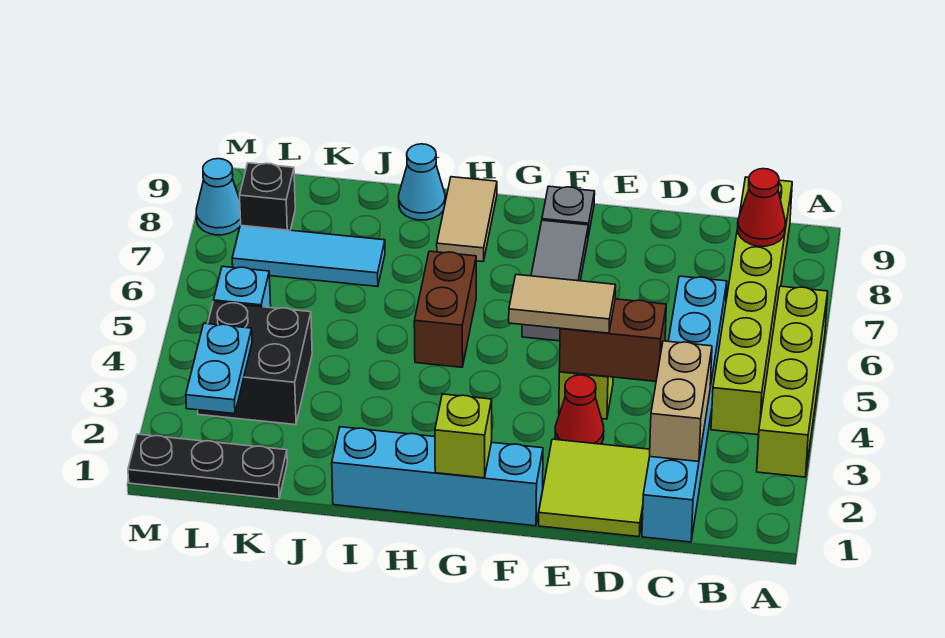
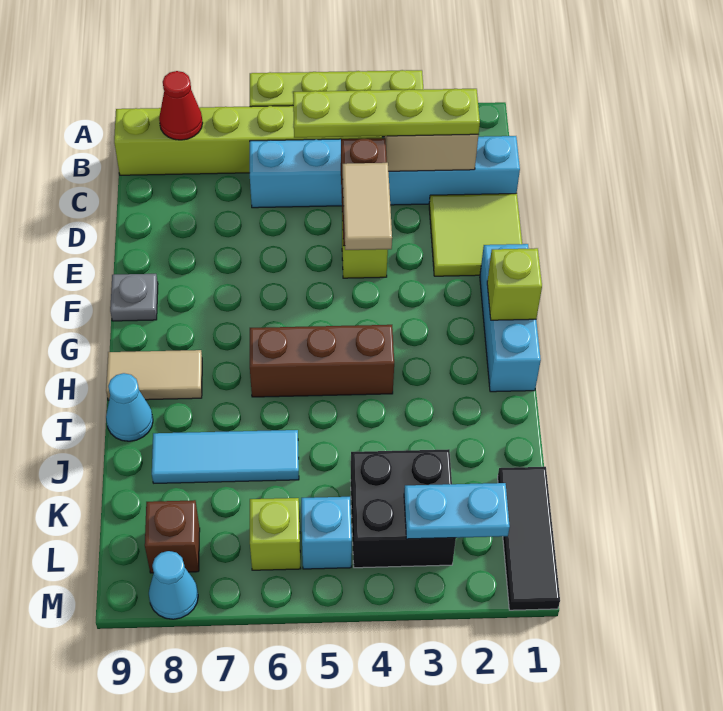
none -> lime plate C2:C5 level 3
red cone E3 level 1 -> none
cyan brick F1:I1 level 1 -> cyan brick F1:H1 level 1
grey tile F6:F8 level 1 -> none
brown brick H5:H6 level 1 -> brown brick H4:H6 level 1
cyan tile J7:L7 level 1 -> cyan tile J6:J8 level 1
black plate K1:M1 level 1 -> black tile K1:M1 level 1
none -> lime brick L6 level 1
black brick L8 level 1 -> brown brick L8 level 1

